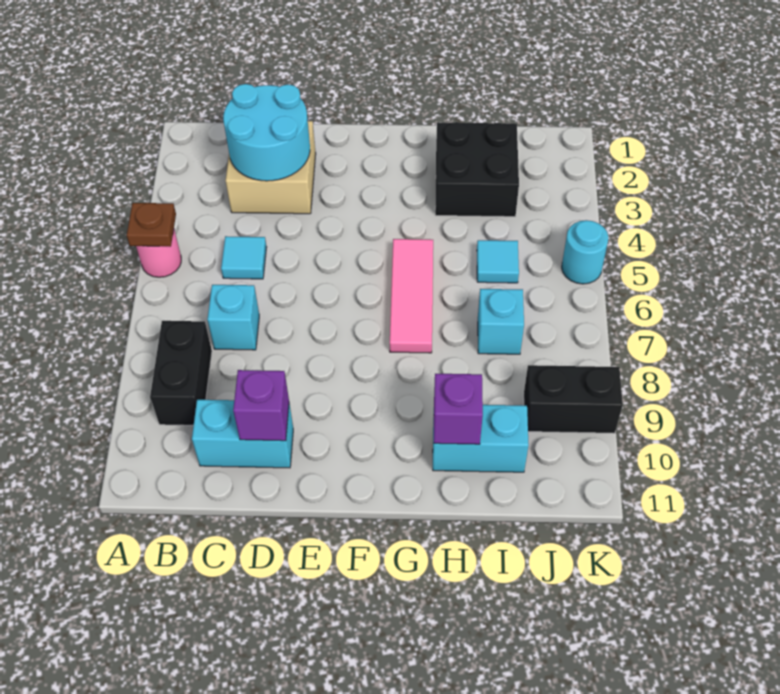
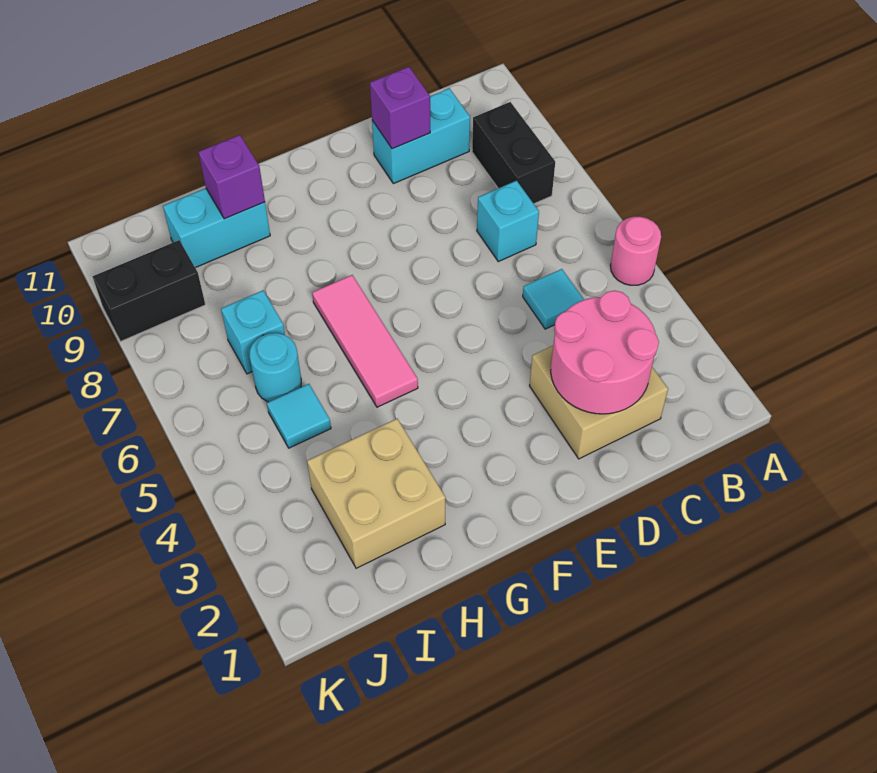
brown plate A5 level 2 -> none
cyan round brick C2:D3 level 2 -> pink round brick C2:D3 level 2
black brick H2:I3 level 1 -> tan brick H2:I3 level 1
cyan round brick K5 level 1 -> cyan round brick I6 level 1

